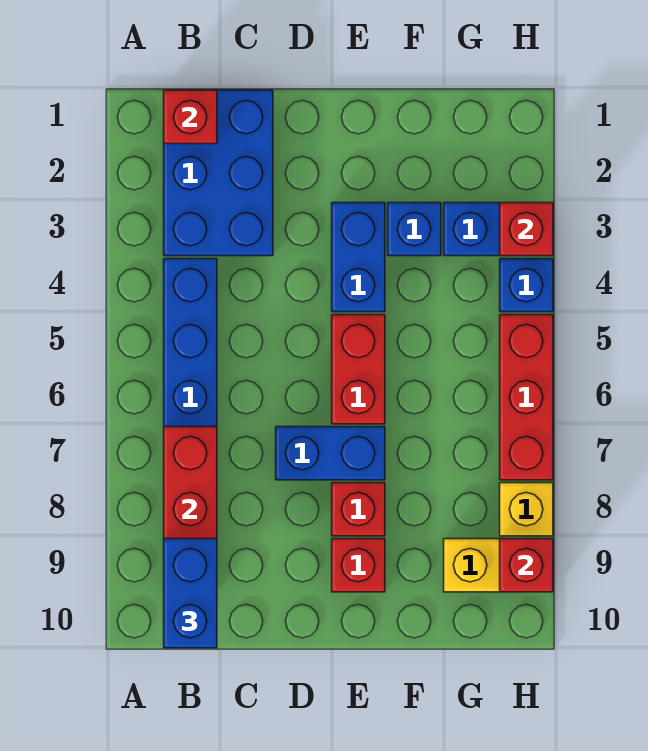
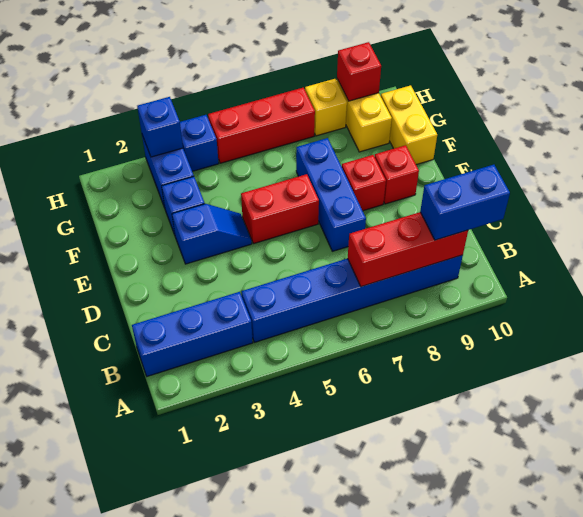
blue brick B1:C3 level 1 -> blue brick B1:B3 level 1
red brick B1 level 2 -> none
blue brick D7:E7 level 1 -> blue brick D7:F7 level 1
blue brick E3:E4 level 1 -> blue slope E3:E4 level 1 top 3
none -> yellow brick F10:G10 level 1
red brick H3 level 2 -> blue brick H3 level 2

